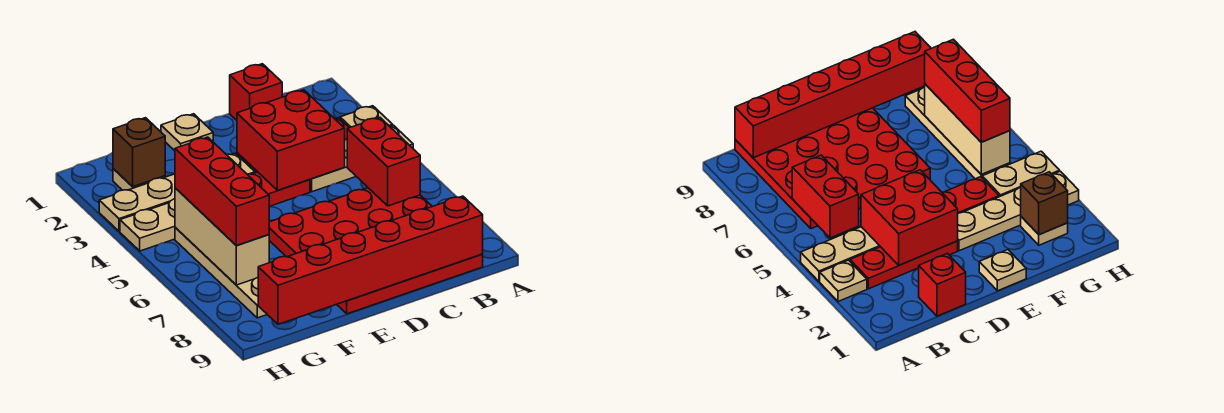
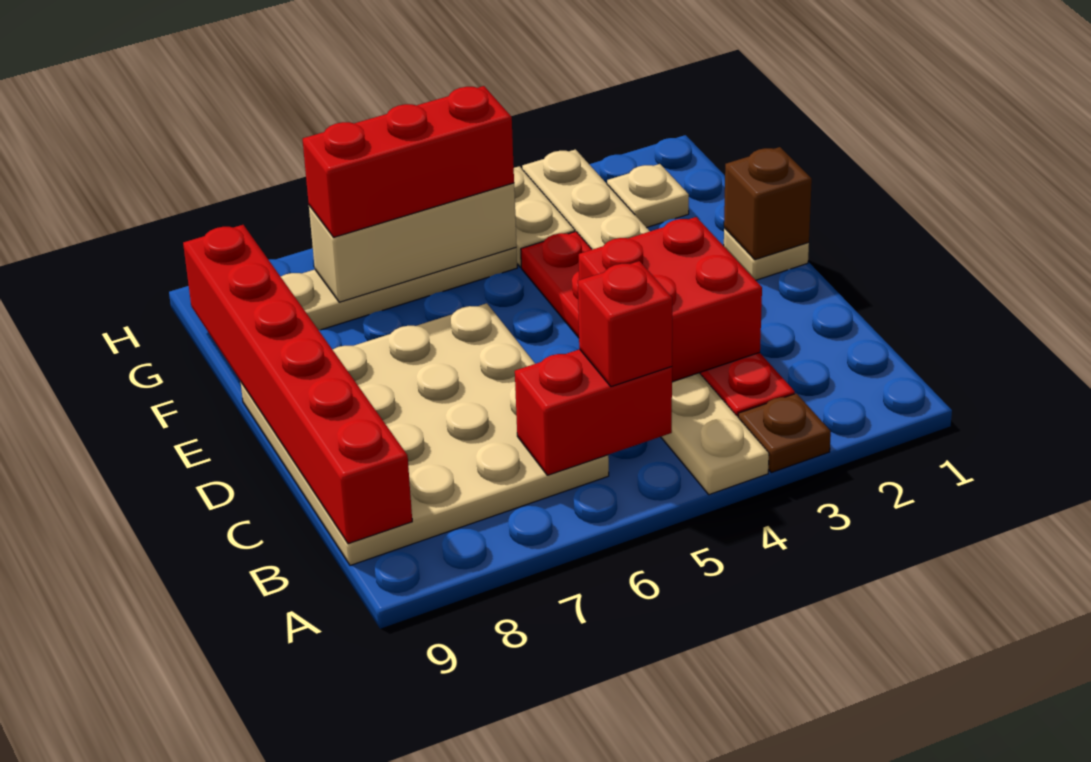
tan plate A3 level 1 -> brown plate A3 level 1
red plate B6:E9 level 1 -> tan plate B6:E9 level 1
red brick C1 level 1 -> red brick B5 level 3
brown brick G2 level 2 -> brown brick E1 level 2

